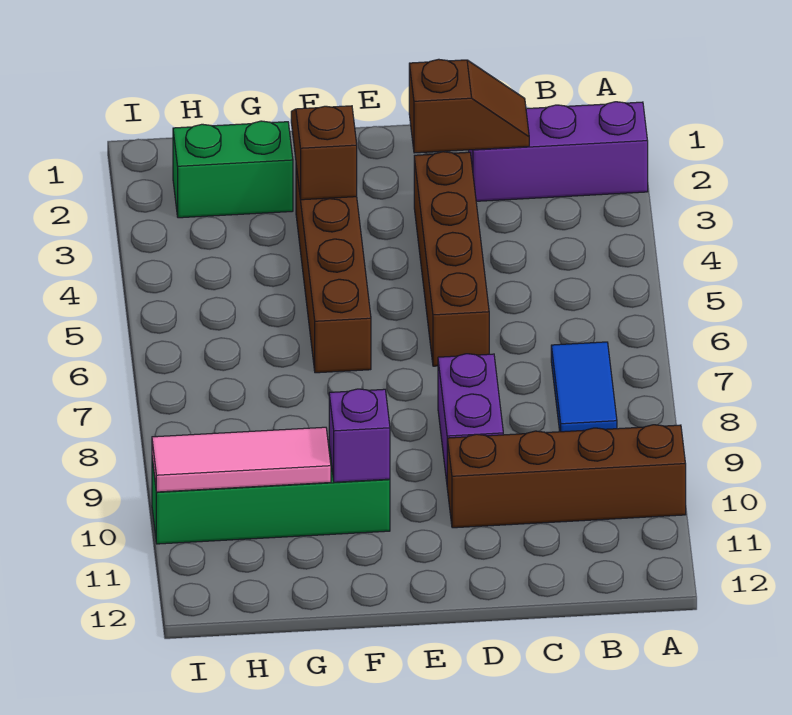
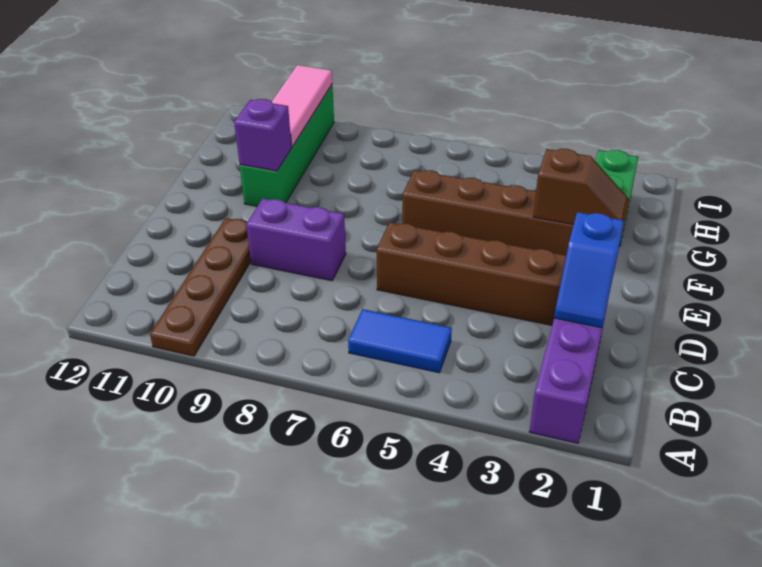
brown brick A10:D10 level 1 -> brown plate A10:D10 level 1
blue tile B7:B8 level 1 -> blue tile B5:B6 level 1
brown slope C2:D2 level 2 top D -> blue slope C2:D2 level 2 top D

